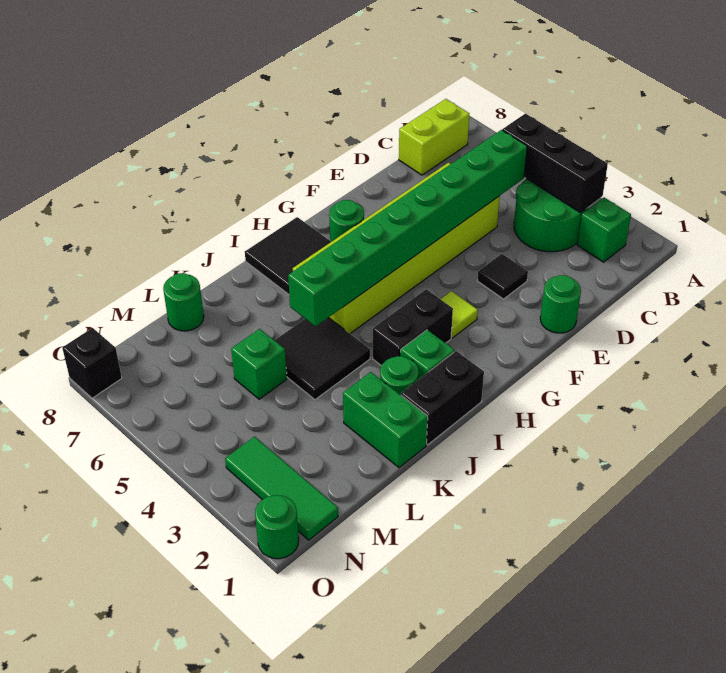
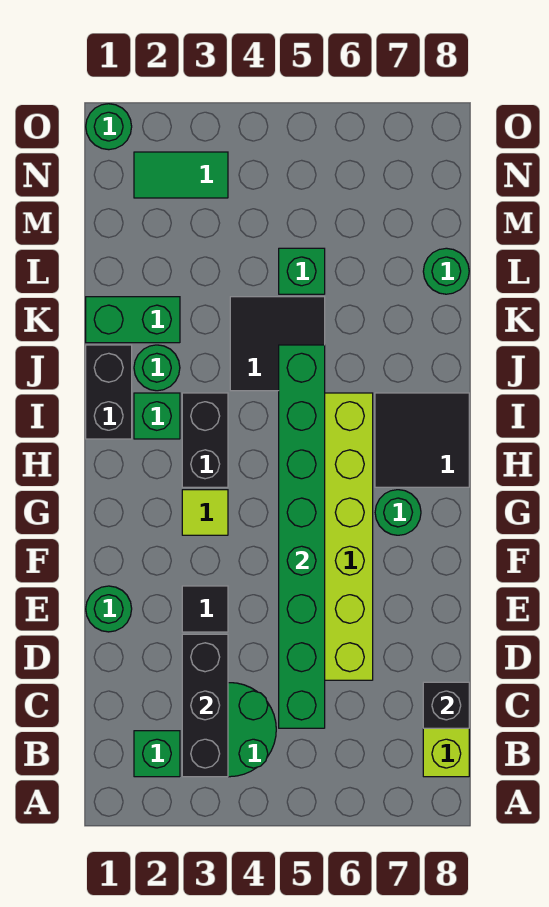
black brick B3:B5 level 2 -> black brick B3:D3 level 2
green tile N1:N3 level 1 -> green tile N2:N3 level 1
black brick O8 level 1 -> black brick C8 level 2

